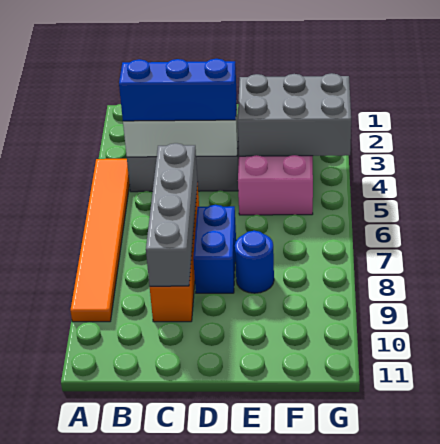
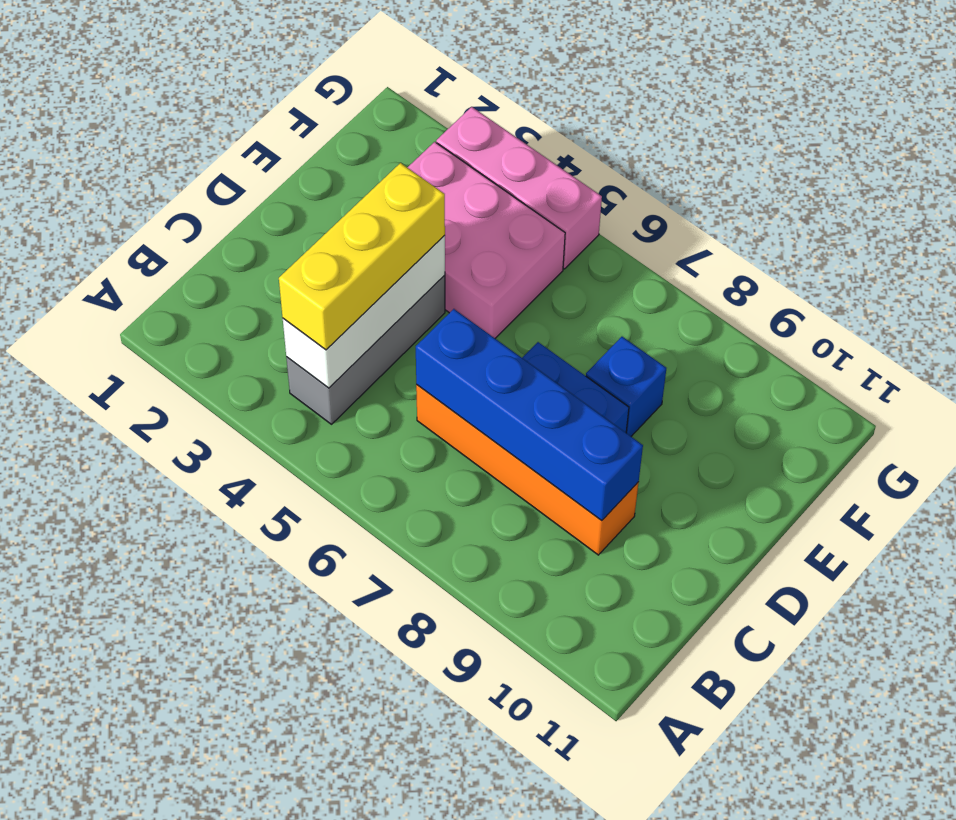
orange tile A4:A9 level 1 -> none
blue brick B4:D4 level 3 -> yellow brick B4:D4 level 3
grey brick C6:C9 level 2 -> blue brick C6:C9 level 2
grey brick E3:G4 level 2 -> none
blue round brick E8 level 1 -> blue brick E8 level 1
none -> pink brick G3:G5 level 1

